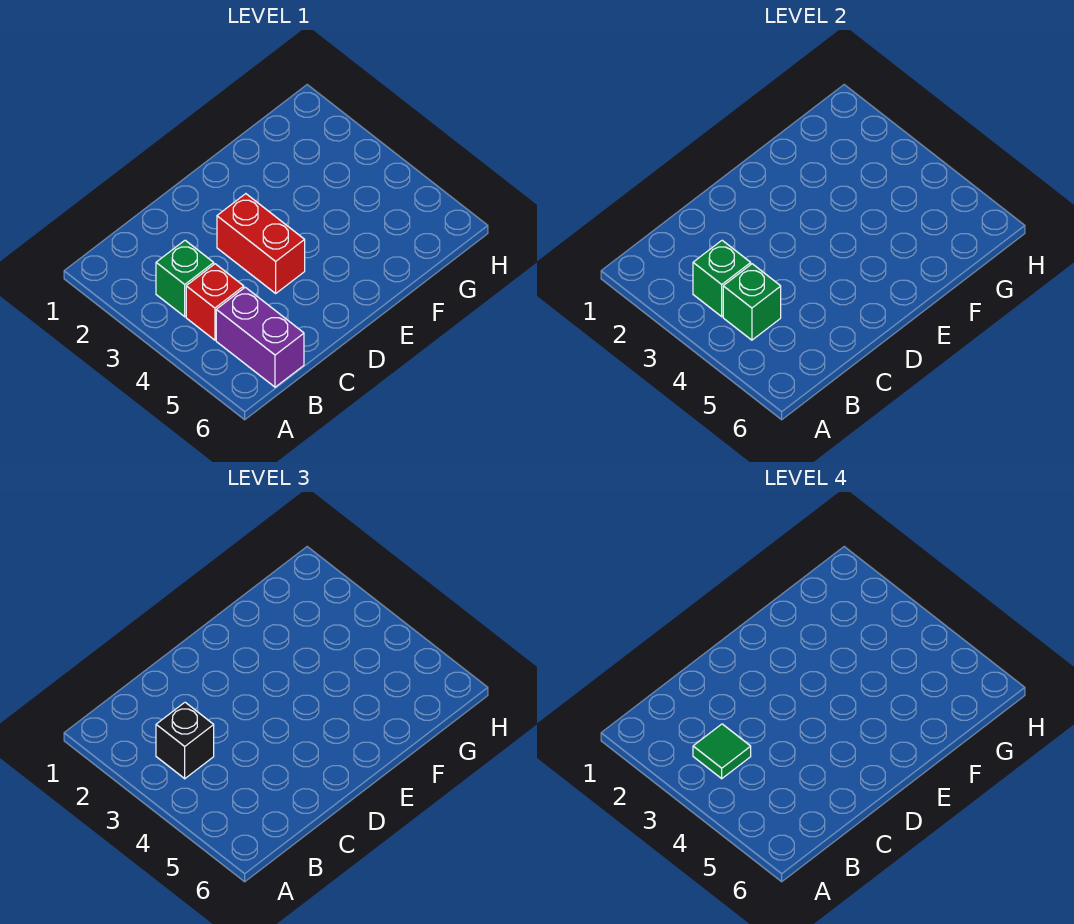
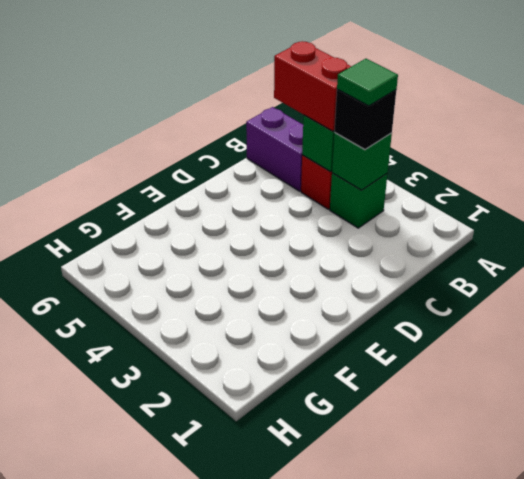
red brick D3:D4 level 1 -> red brick B4:B5 level 3

